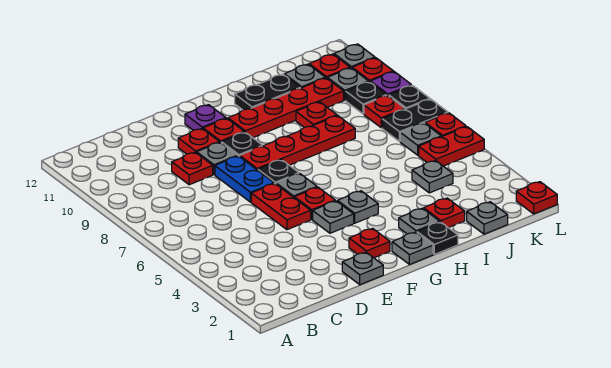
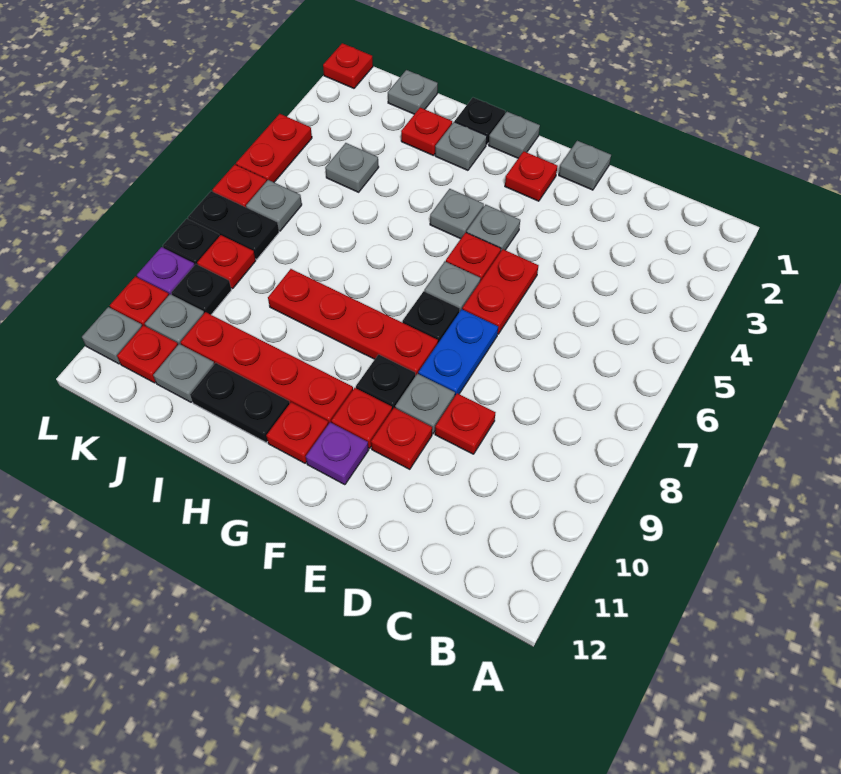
red plate I9 level 1 -> red plate G11 level 1
red plate K5:L5 level 1 -> red plate L4:L5 level 1

